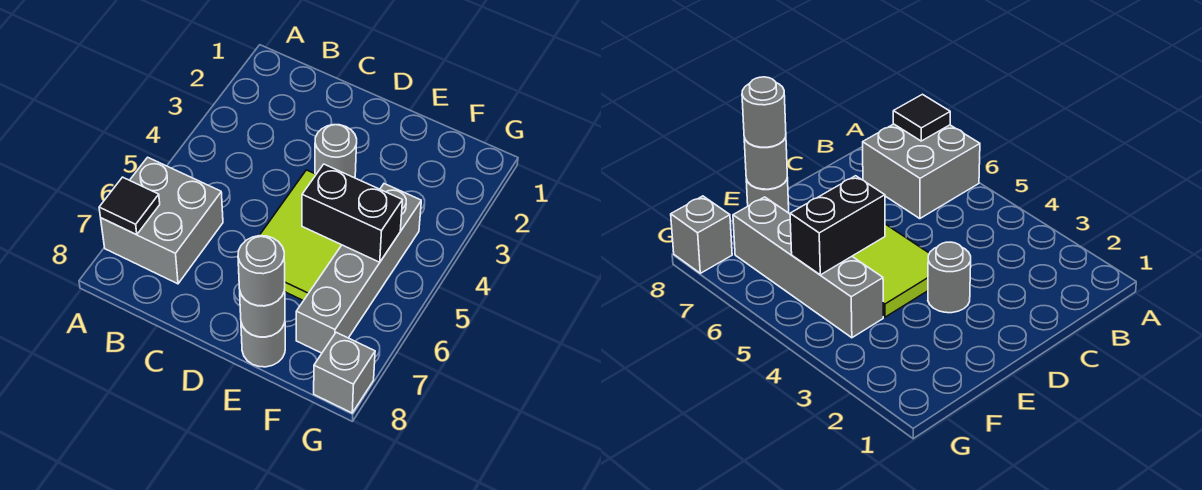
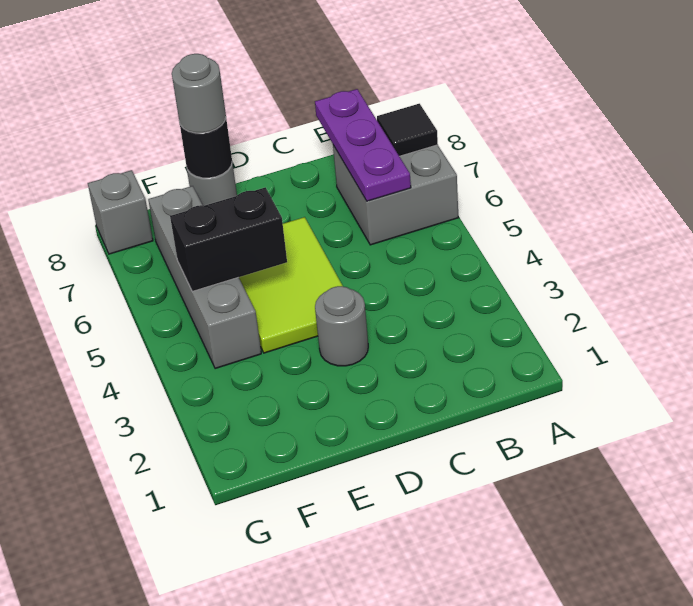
none -> purple plate B6:B8 level 2
grey round brick E8 level 2 -> black round brick E8 level 2

